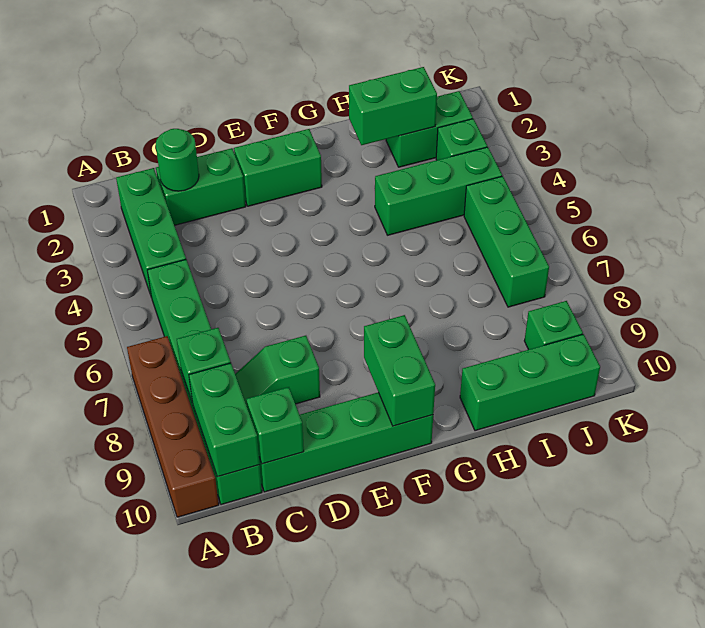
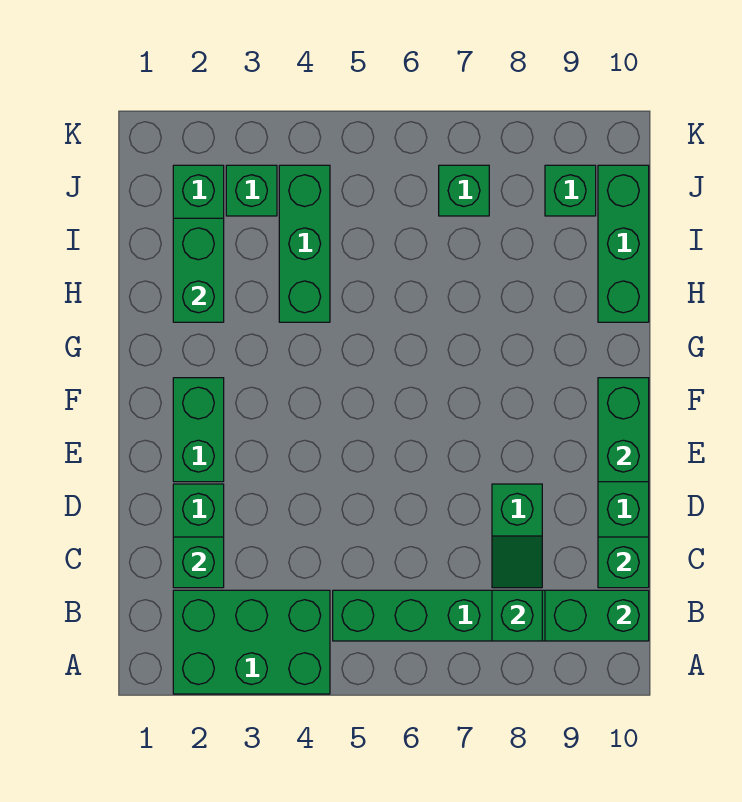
brown brick A7:A10 level 1 -> none
green brick B2:B4 level 1 -> green brick A2:B4 level 1
green round brick C2 level 2 -> green brick C2 level 2
green brick F9:F10 level 2 -> green brick E10:F10 level 2
green brick J5:J7 level 1 -> green brick J7 level 1

